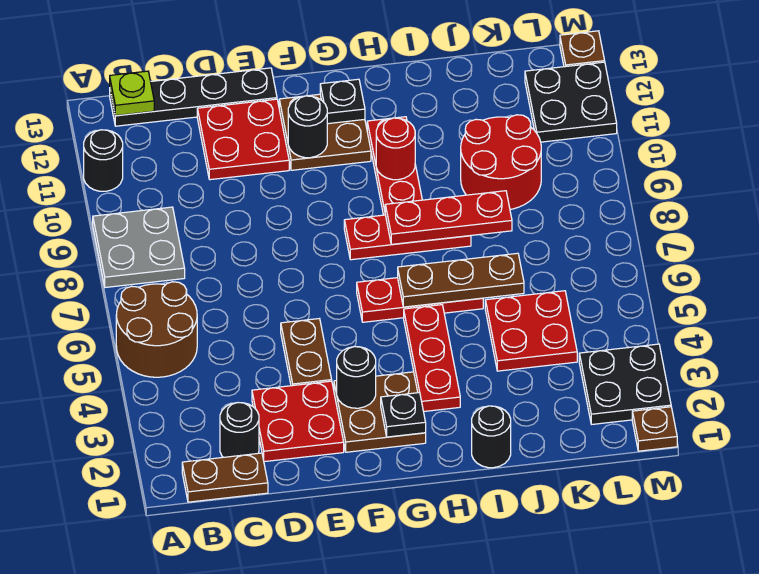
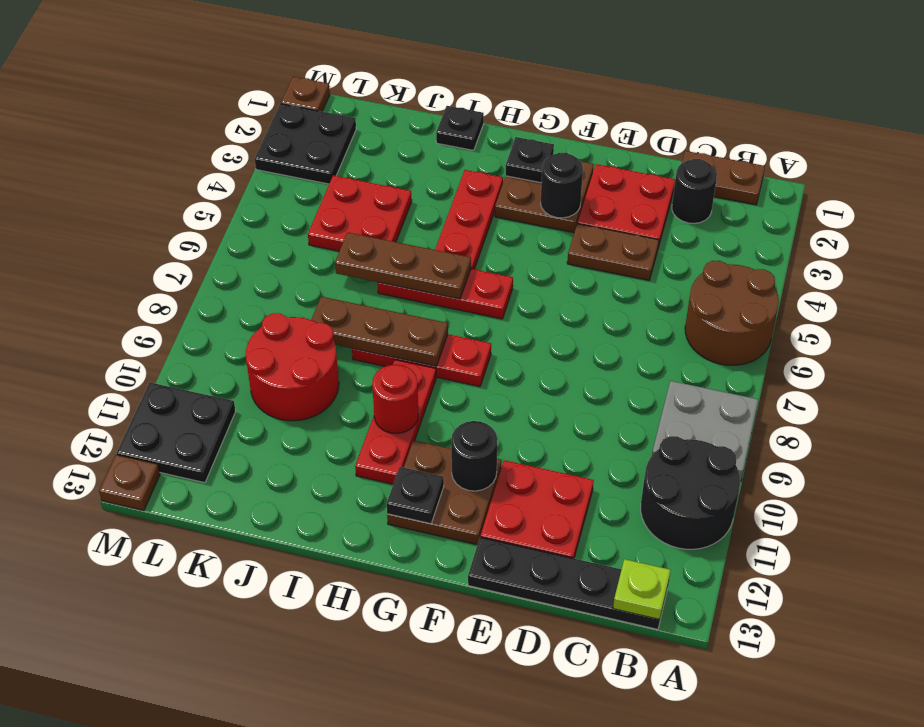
black round brick A11 level 1 -> black round brick A10:B11 level 1
brown plate E4:E5 level 1 -> brown plate D4:E4 level 1
red plate H8:J8 level 2 -> brown plate H8:J8 level 2
black round brick I1 level 1 -> black plate I1 level 1

